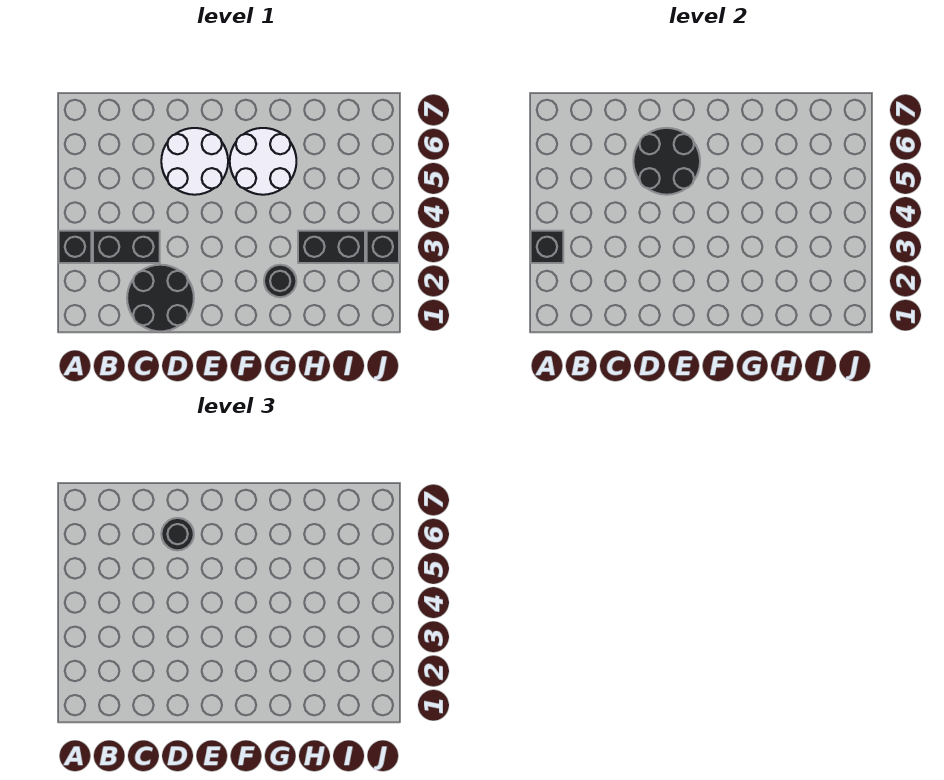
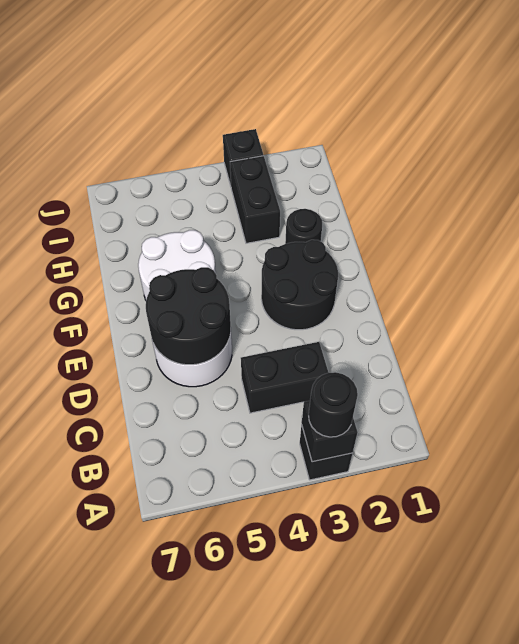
black brick B3:C3 level 1 -> black brick C3:C4 level 1
black round brick C1:D2 level 1 -> black round brick E2:F3 level 1
black round brick D6 level 3 -> black round brick A3 level 3

